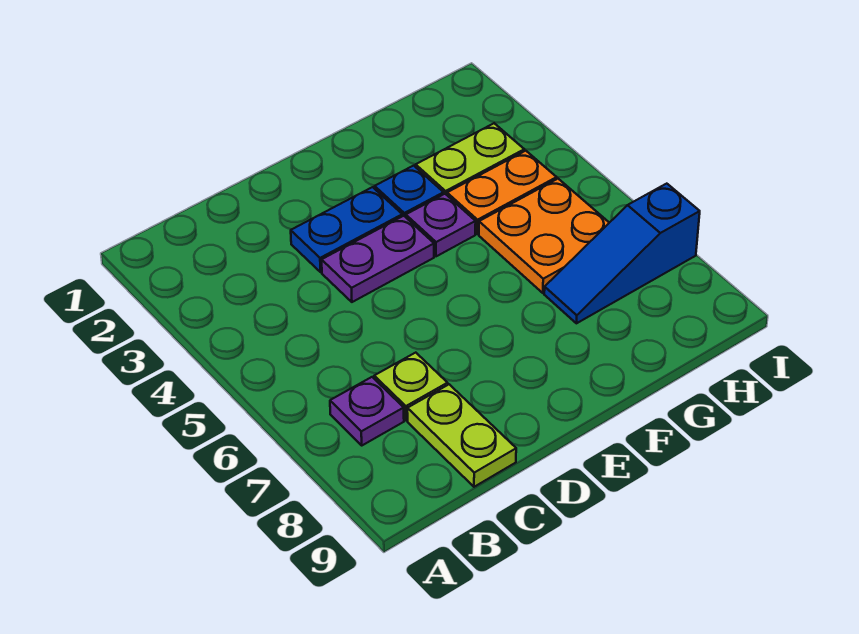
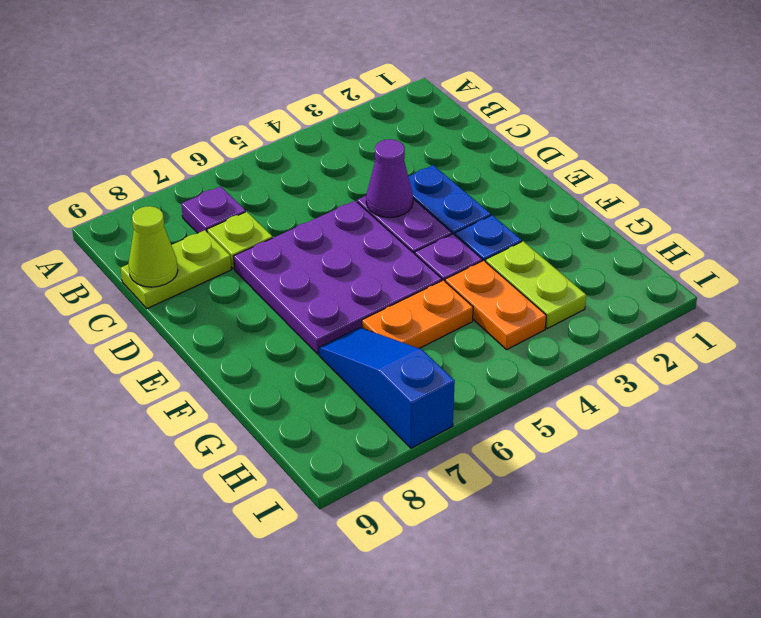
none -> lime cone C9 level 2
none -> purple cone D4 level 2
none -> purple plate D5:F7 level 1
orange plate G5:H6 level 1 -> orange plate G5:G6 level 1

